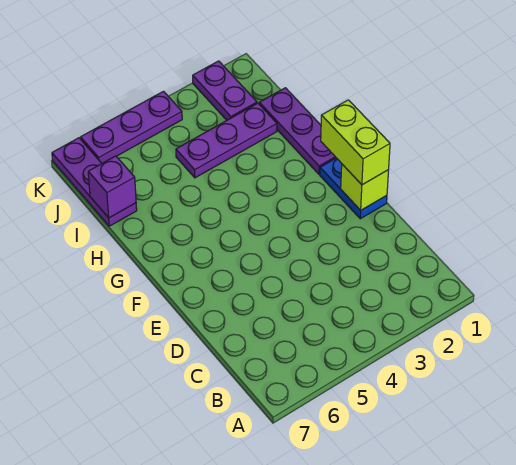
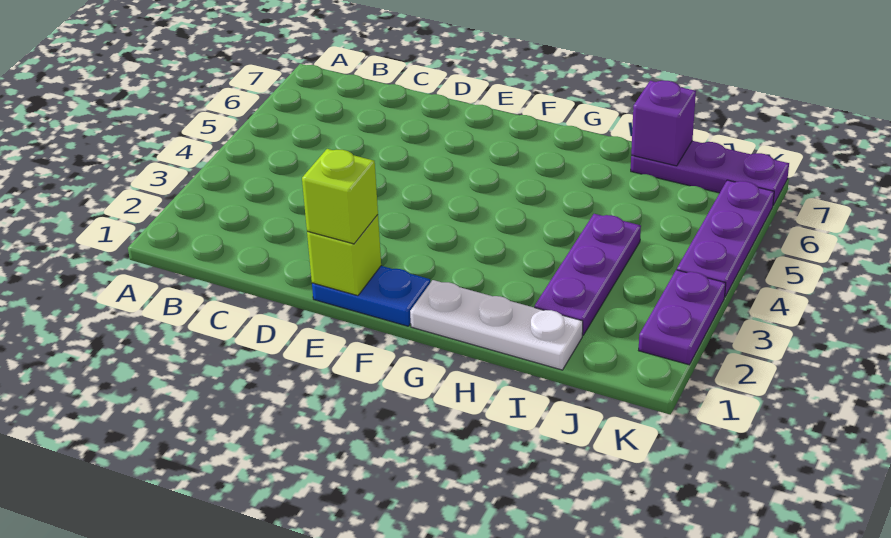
lime brick E1:F1 level 3 -> lime brick E1 level 3
purple plate G1:I1 level 1 -> white plate G1:I1 level 1
purple plate J2:K2 level 1 -> purple plate K2:K3 level 1

